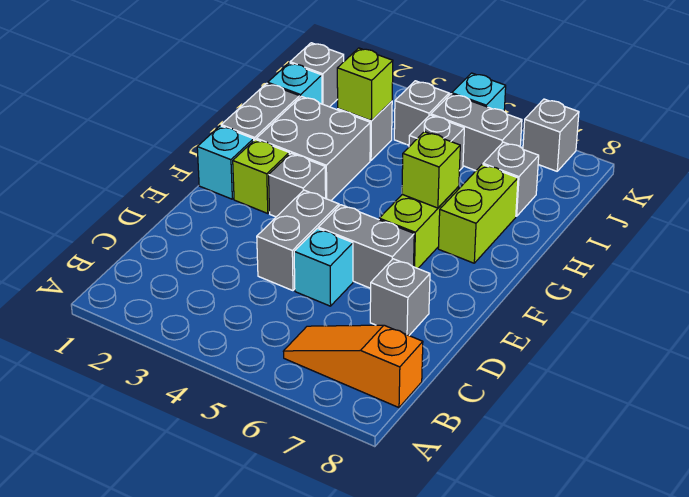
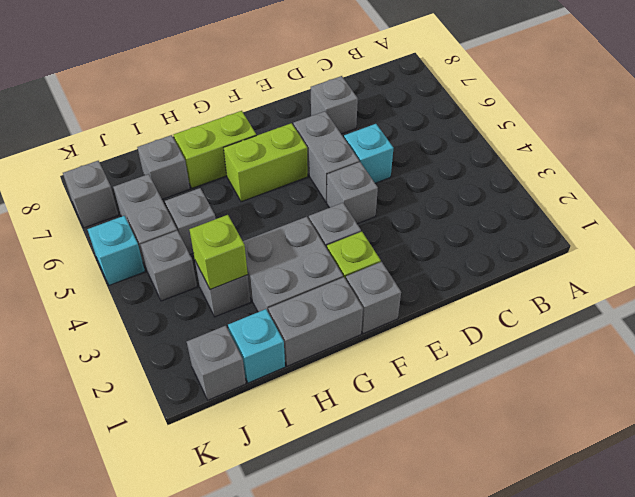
orange slope B6:B8 level 1 top 8 -> none
grey brick D4:E4 level 1 -> grey brick E4 level 1
cyan brick F1 level 1 -> grey brick F1 level 1
lime brick G6 level 2 -> none

